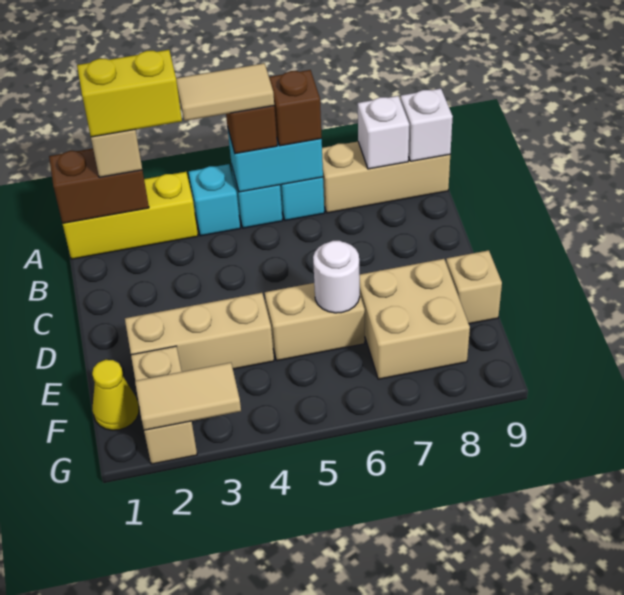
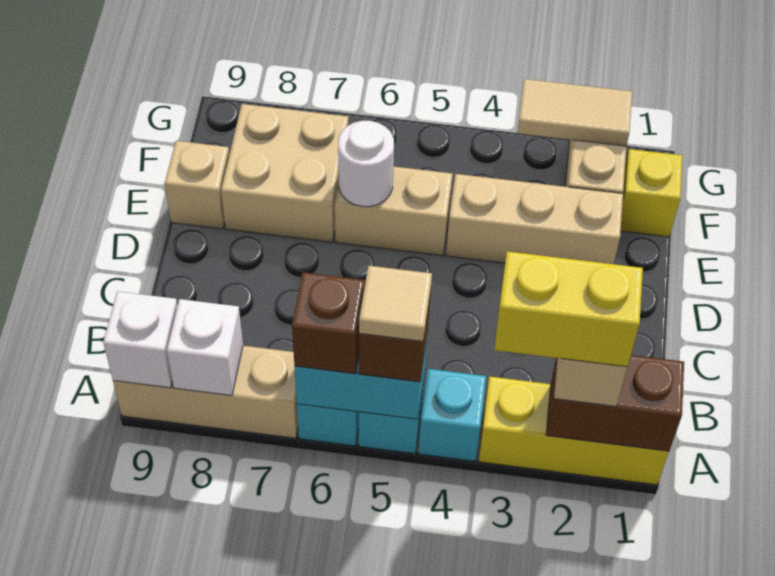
tan tile A4:A5 level 4 -> tan tile A5 level 4
yellow cone F1 level 1 -> yellow brick F1 level 1

